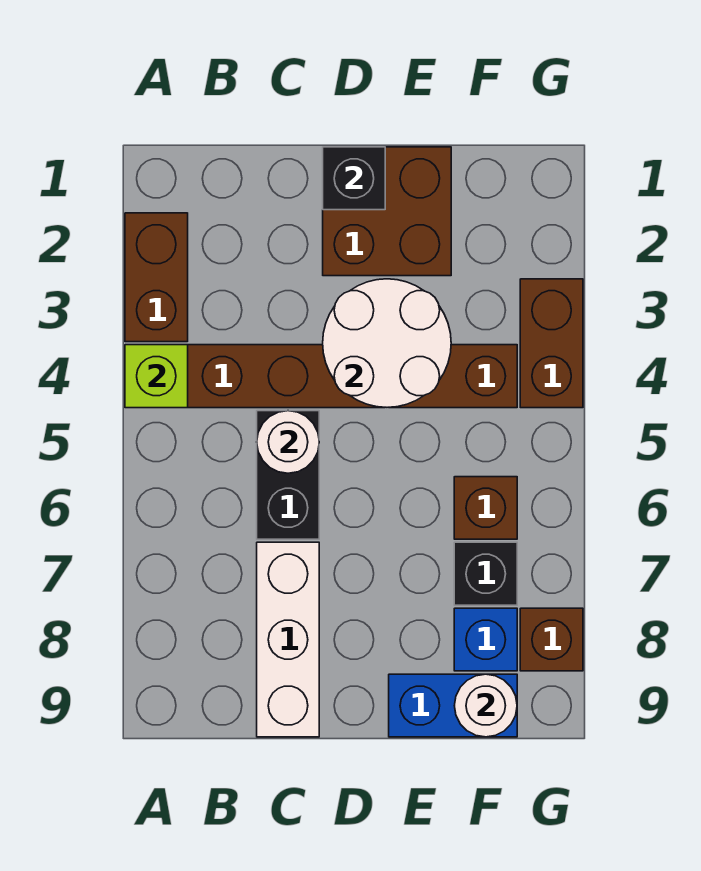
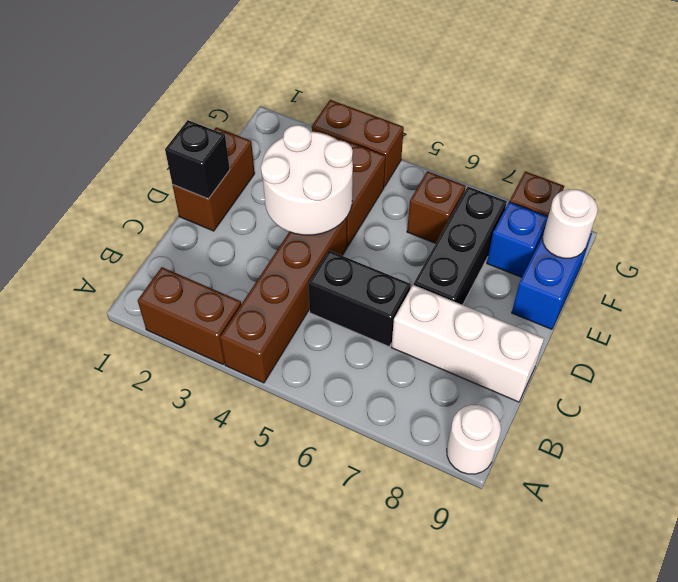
lime brick A4 level 2 -> none
white round brick C5 level 2 -> white round brick A9 level 1
brown brick D1:E2 level 1 -> brown brick D1:E1 level 1
black brick F7 level 1 -> black brick D7:F7 level 1

